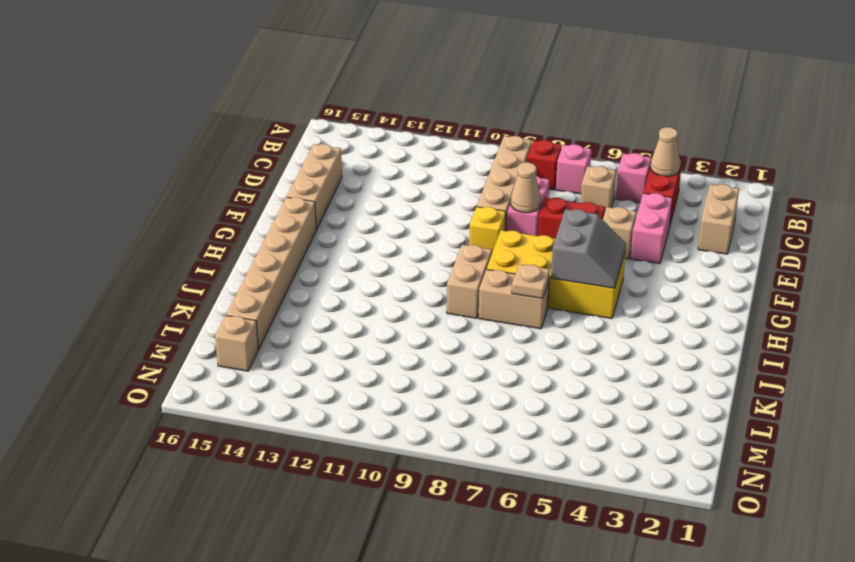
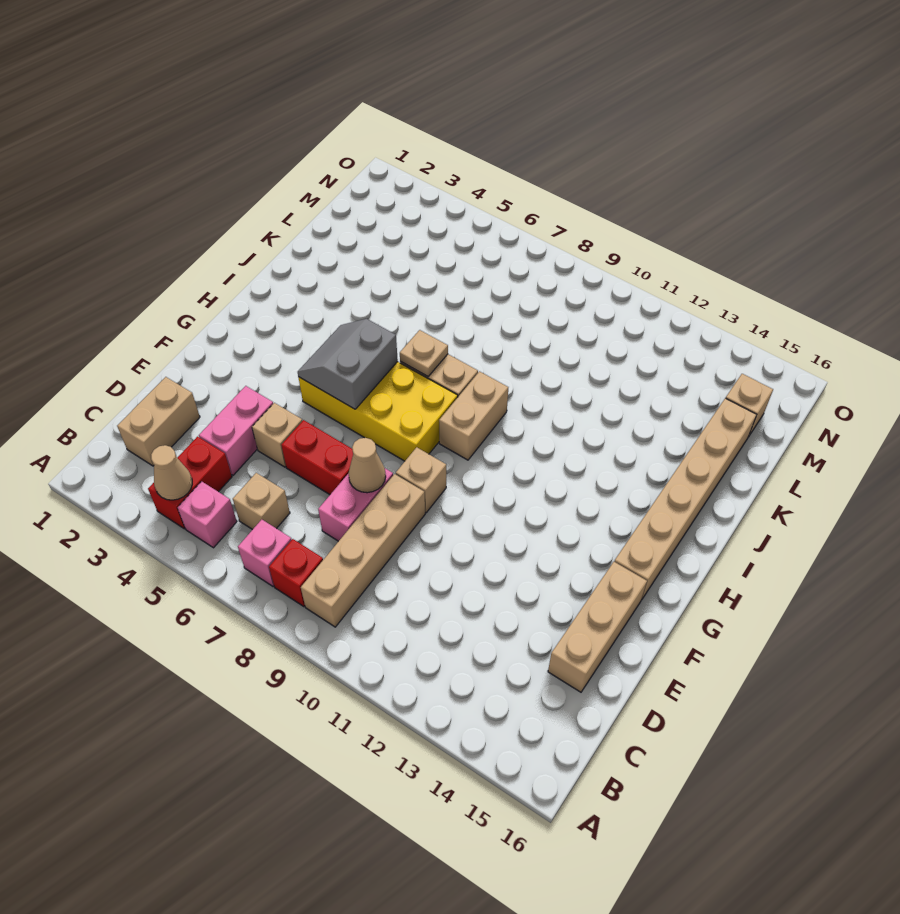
yellow brick F9 level 1 -> tan brick F9 level 1

